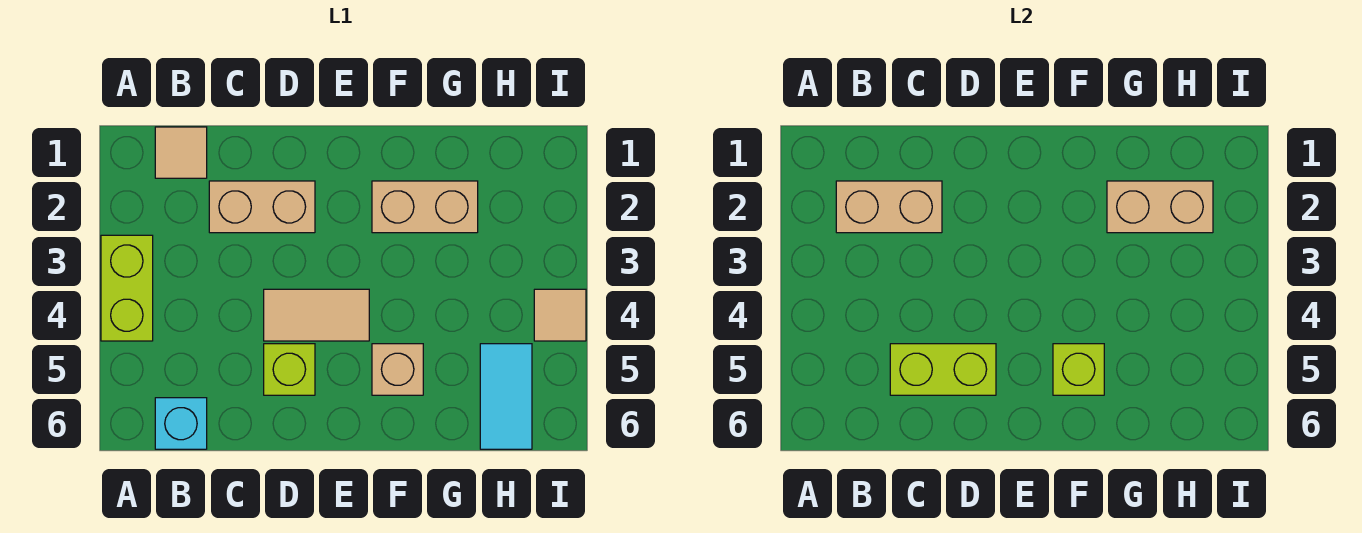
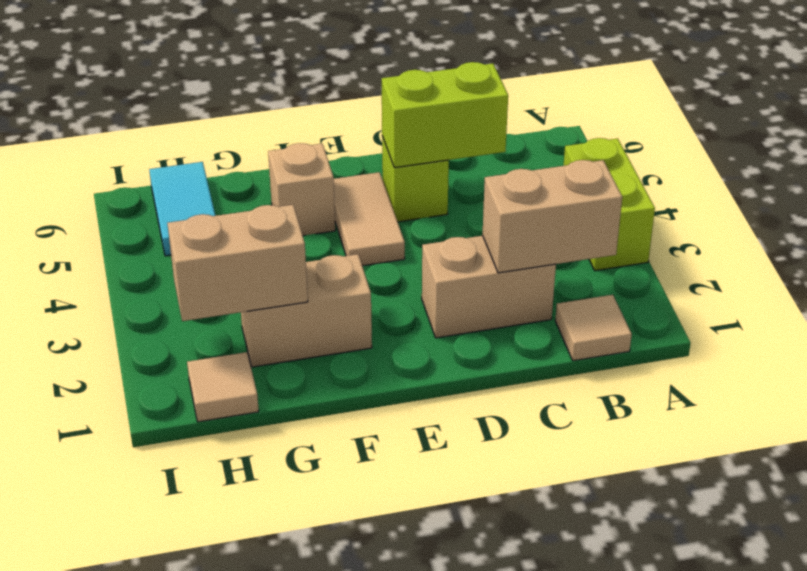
cyan brick B6 level 1 -> none
tan tile D4:E4 level 1 -> tan tile E4:E5 level 1
lime brick F5 level 2 -> none
tan tile I4 level 1 -> tan tile H1 level 1

